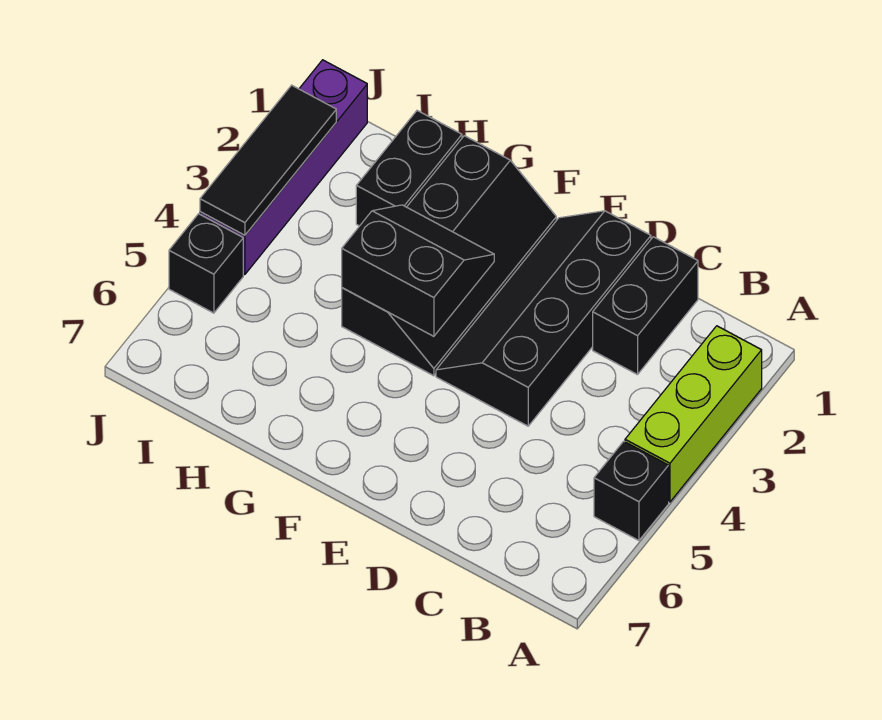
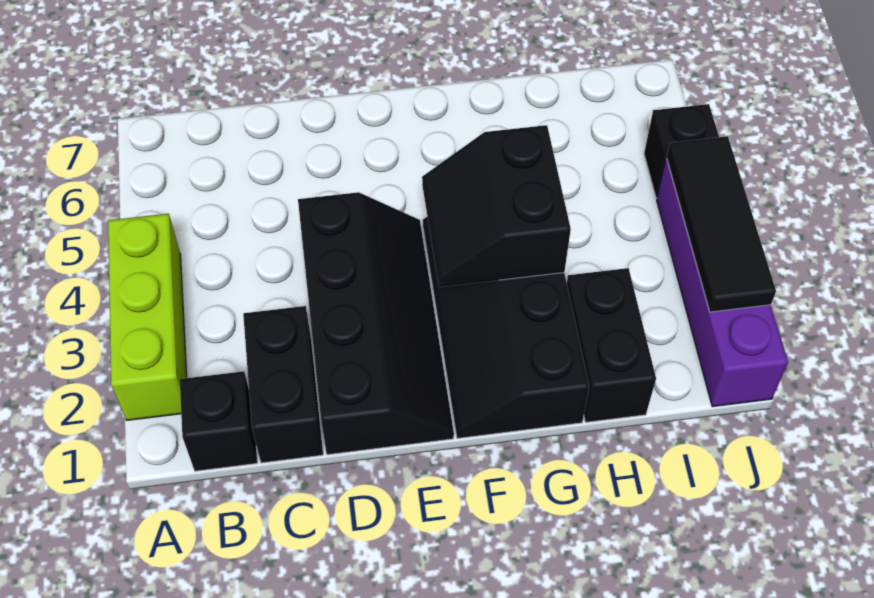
black brick A5 level 1 -> black brick B1 level 1
black slope F3:G4 level 2 top 4 -> black slope F3:G4 level 2 top G

